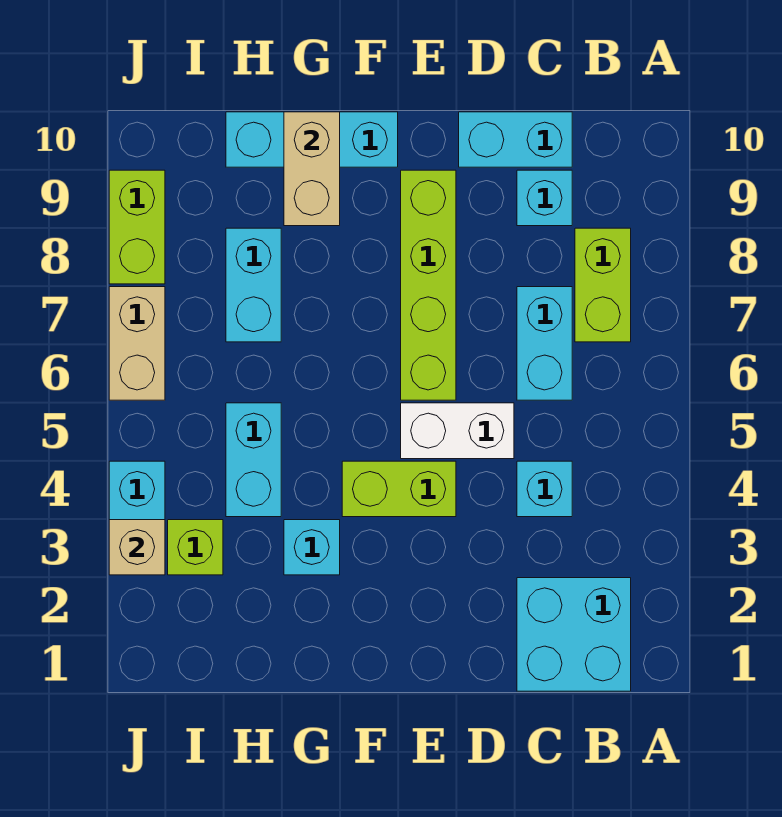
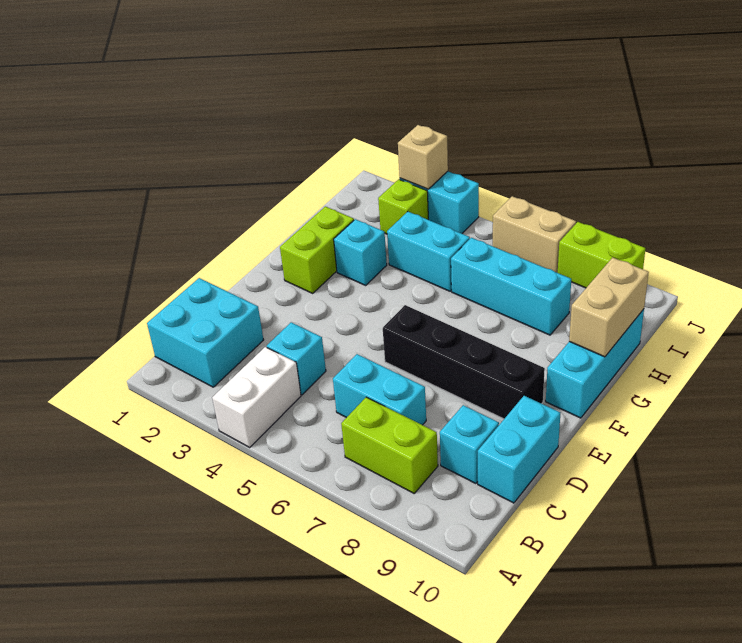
white brick D5:E5 level 1 -> white brick A4:B4 level 1
lime brick E4:F4 level 1 -> lime brick F2:G2 level 1
lime brick E6:E9 level 1 -> black brick E6:E9 level 1
tan brick G9:G10 level 2 -> tan brick G10:H10 level 2
cyan brick H7:H8 level 1 -> cyan brick H6:H8 level 1

